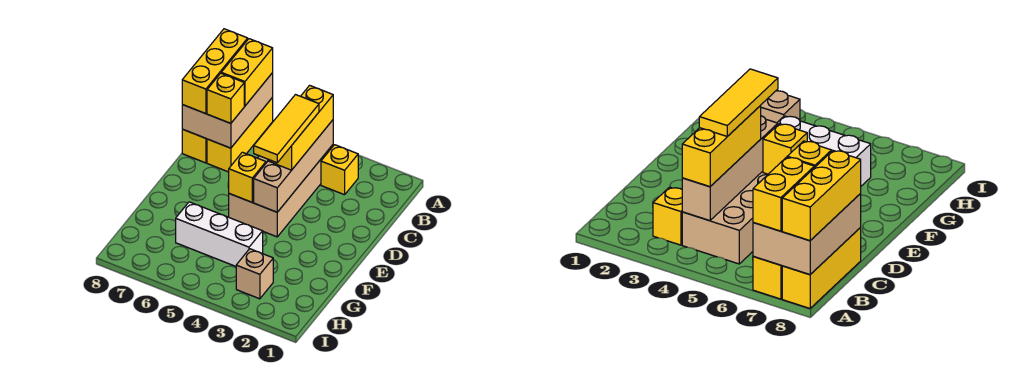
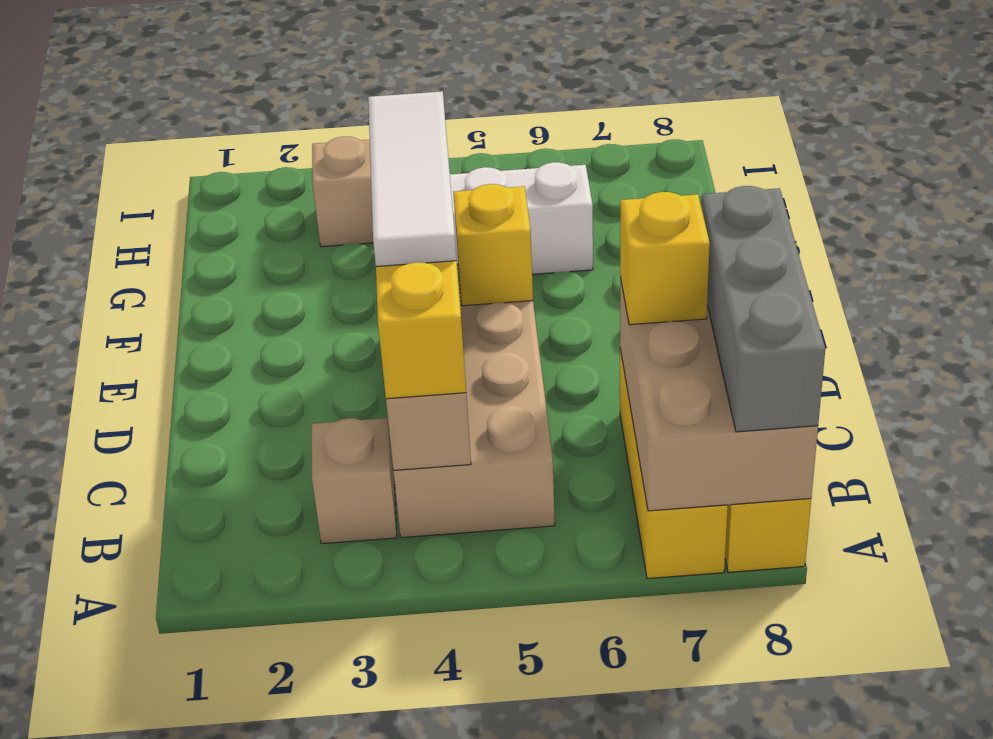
yellow brick A7:B7 level 3 -> none
yellow brick A8:C8 level 3 -> grey brick A8:C8 level 3
yellow brick B3 level 1 -> tan brick B3 level 1
yellow tile C4:E4 level 4 -> white tile C4:E4 level 4

